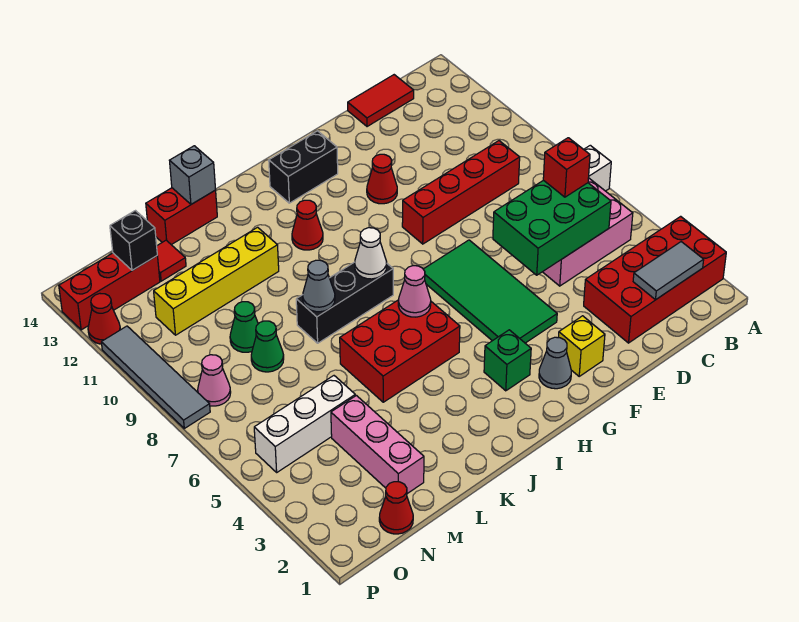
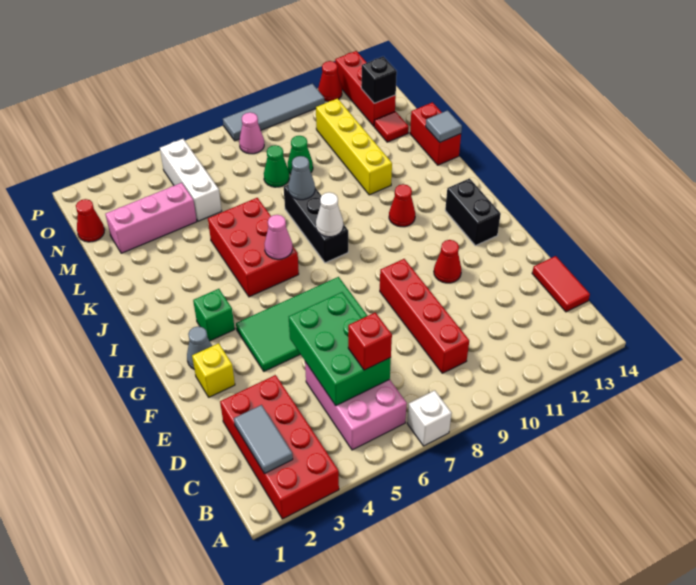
grey brick K14 level 2 -> grey tile K14 level 2

